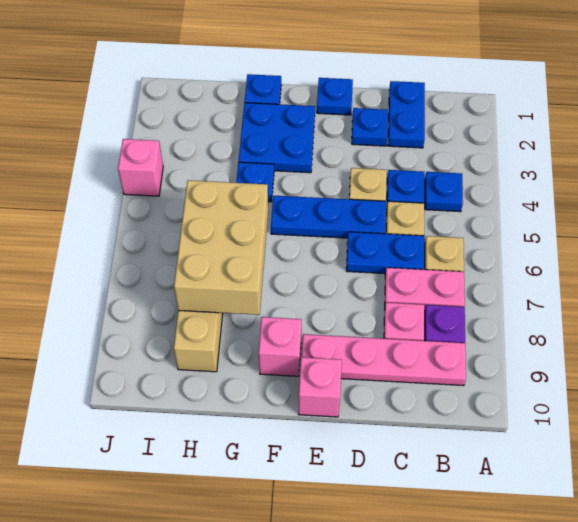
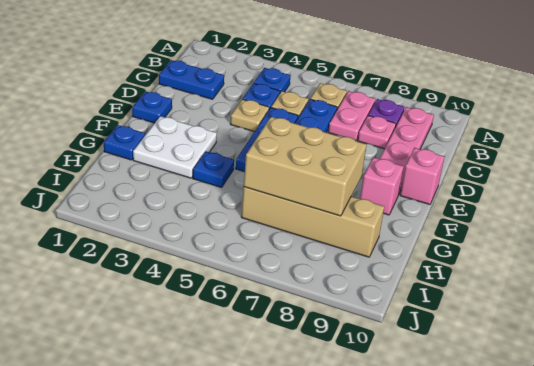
blue plate D2 level 1 -> none
blue plate F2:G3 level 1 -> white plate F2:G3 level 1
pink brick J4 level 1 -> none

